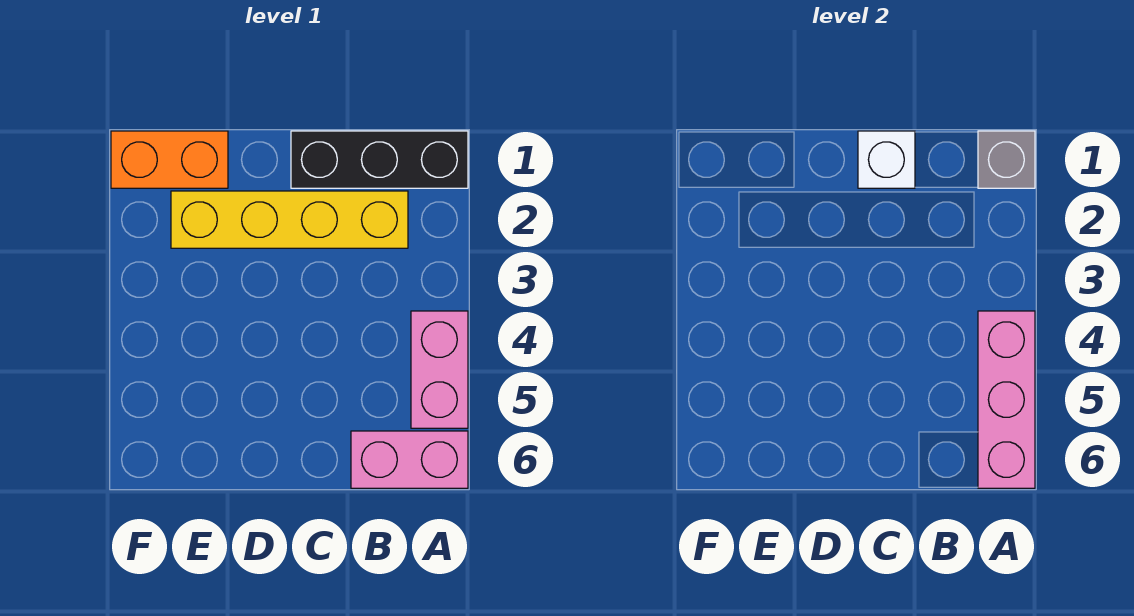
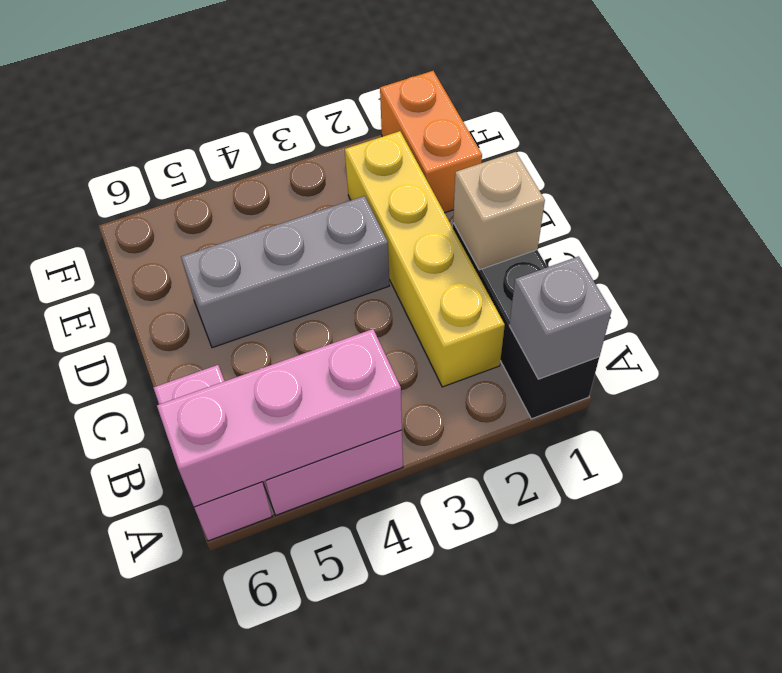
white brick C1 level 2 -> tan brick C1 level 2
none -> grey brick D3:D5 level 1

